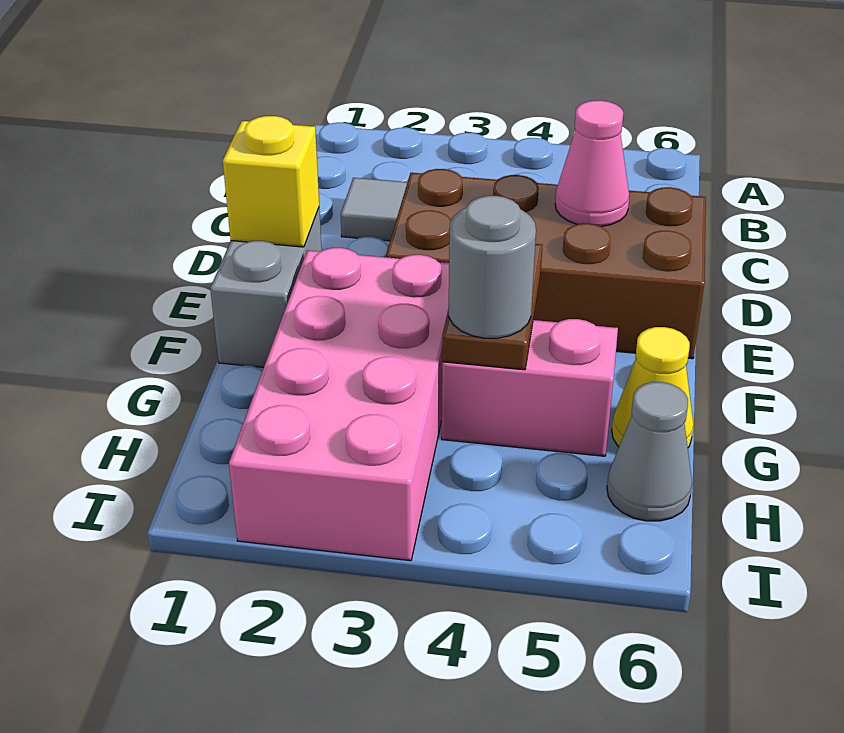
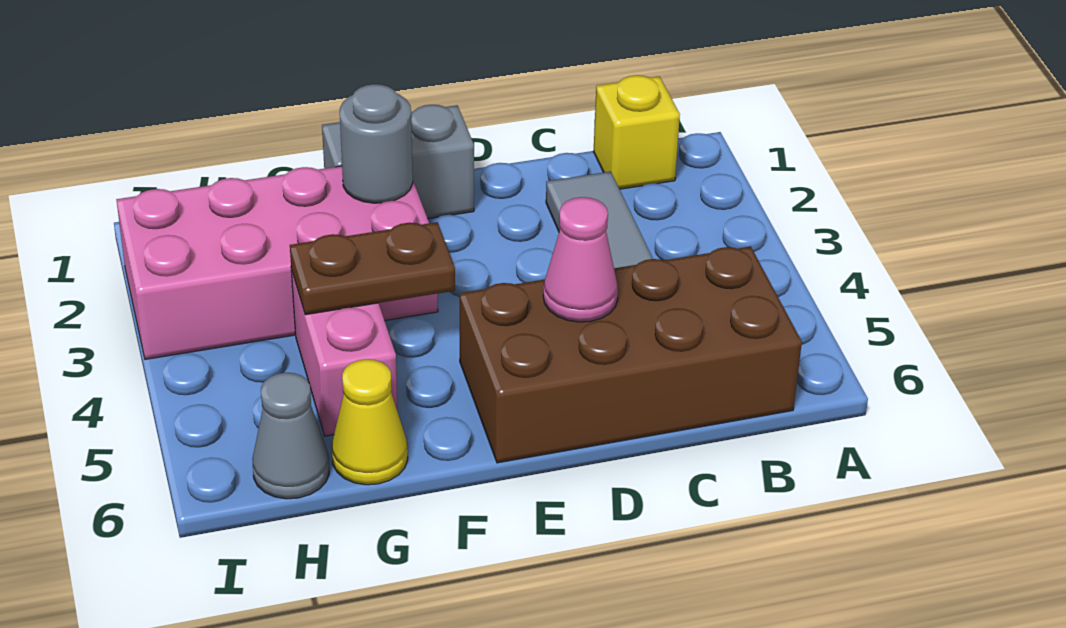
brown brick D3:E6 level 1 -> brown brick B5:E6 level 1
yellow brick E1 level 2 -> yellow brick B1 level 1
grey round brick G4 level 3 -> grey round brick F2 level 2

